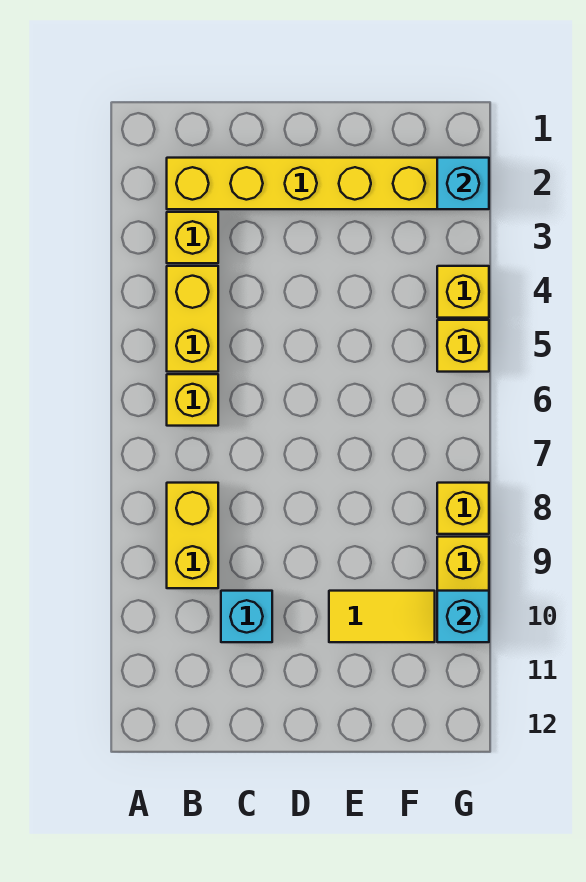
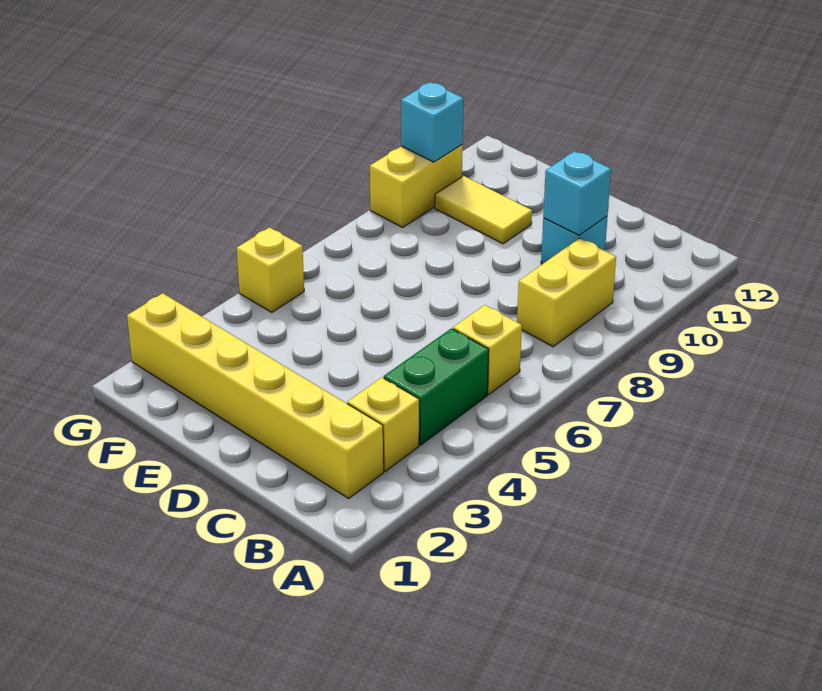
yellow brick B4:B5 level 1 -> green brick B4:B5 level 1
cyan brick G2 level 2 -> cyan brick C10 level 2
yellow brick G4 level 1 -> none
yellow brick G8 level 1 -> none

